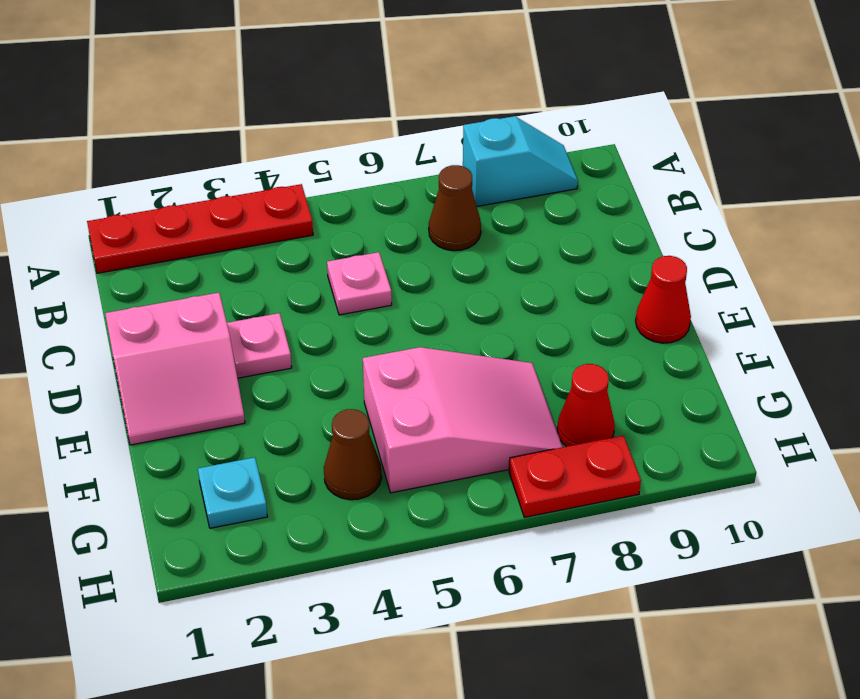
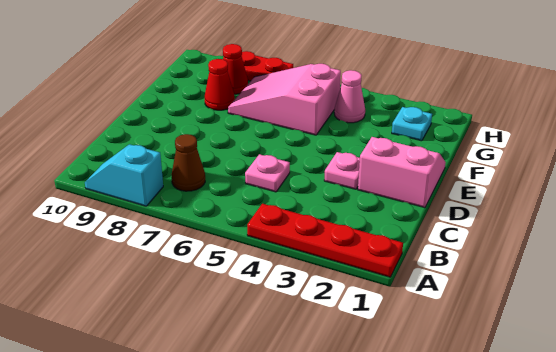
red cone E10 level 1 -> red cone F8 level 1
brown cone G4 level 1 -> pink cone G4 level 1

